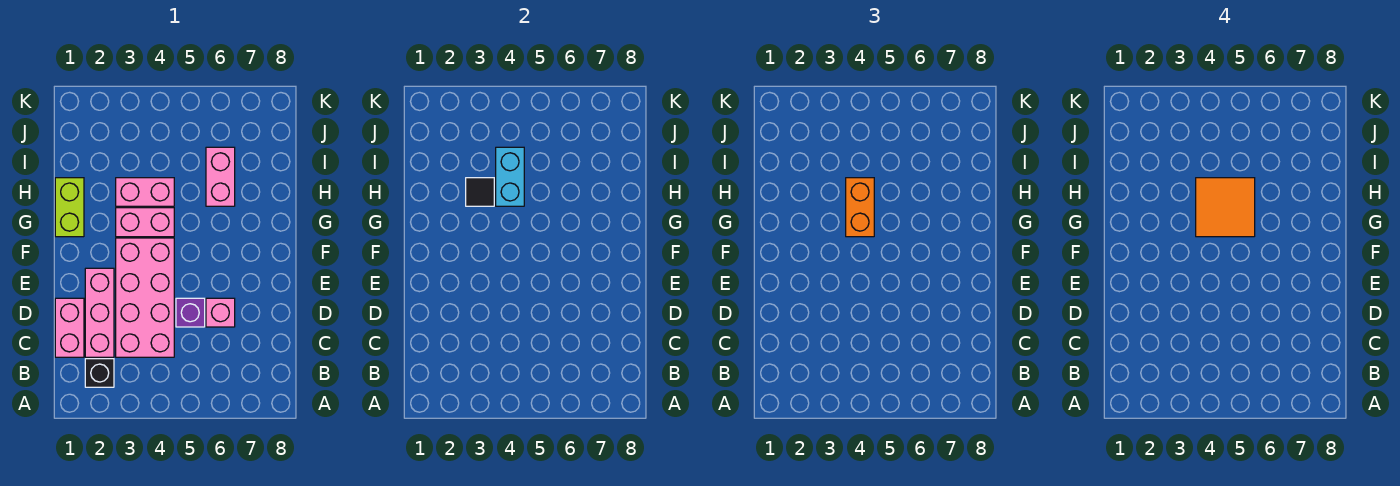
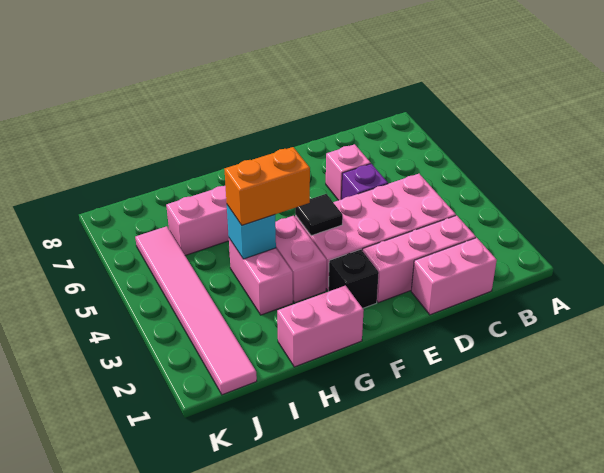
black brick B2 level 1 -> black brick F2 level 1
lime brick G1:H1 level 1 -> pink brick G1:H1 level 1
orange tile G4:H5 level 4 -> none
black tile H3 level 2 -> black tile F4 level 2
cyan brick H4:I4 level 2 -> cyan brick H4 level 2
none -> pink tile J1:J6 level 1

